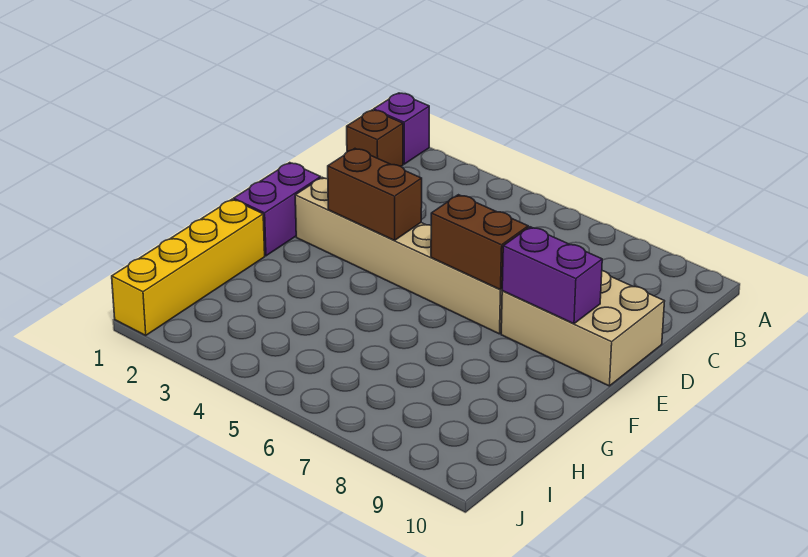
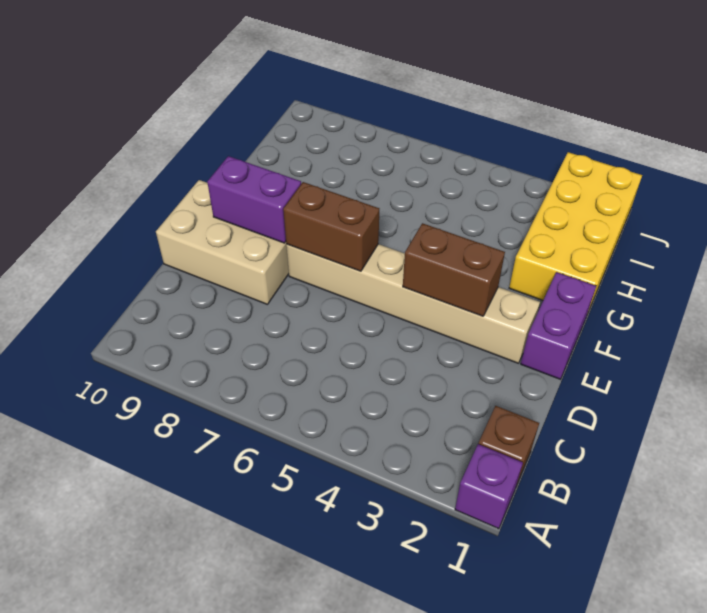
yellow brick G1:J1 level 1 -> yellow brick G1:J2 level 1

